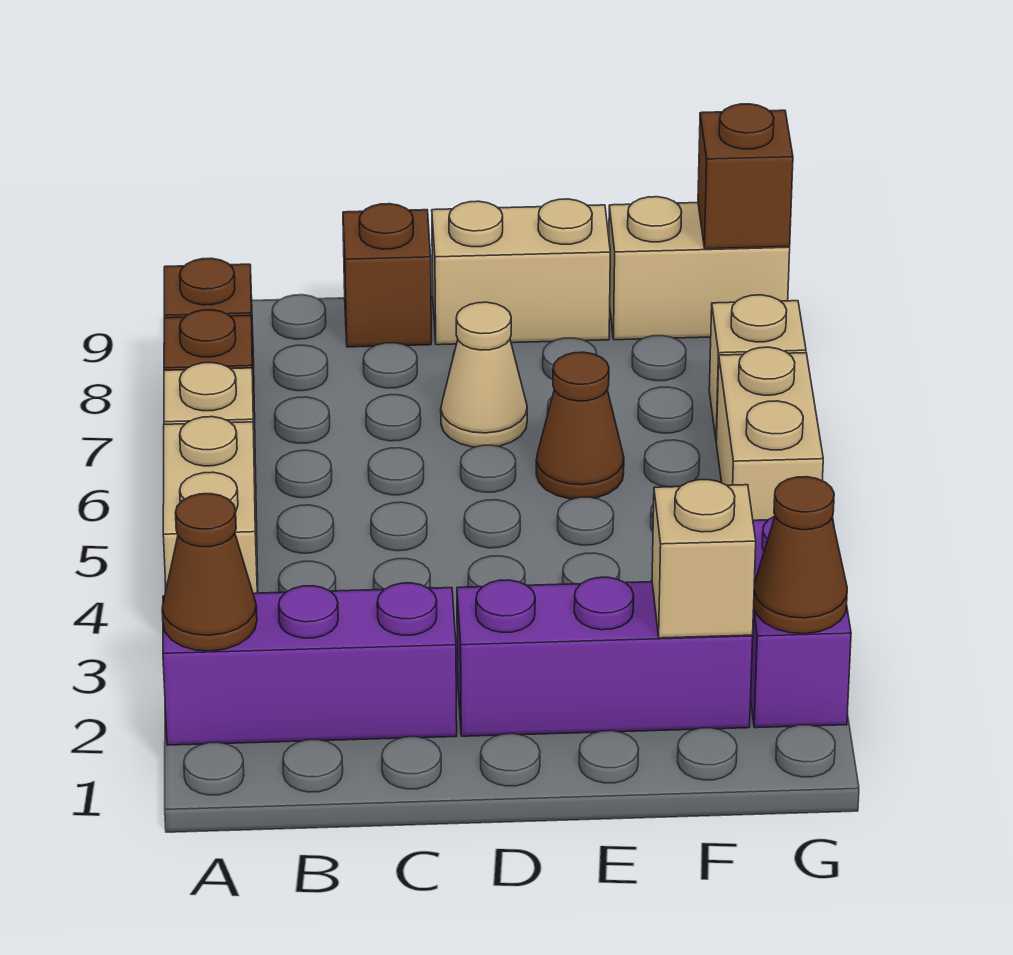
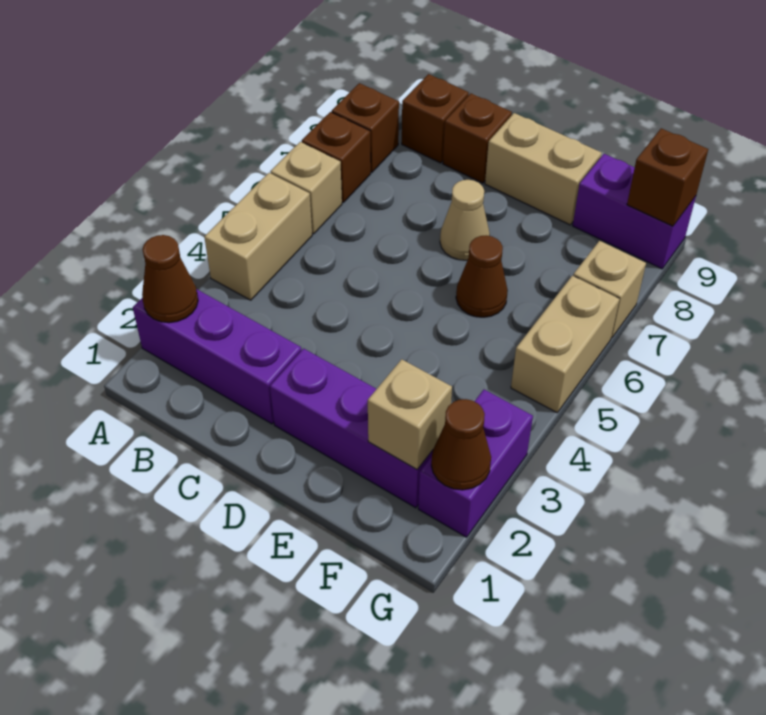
none -> brown brick B9 level 1
tan brick F9:G9 level 1 -> purple brick F9:G9 level 1

